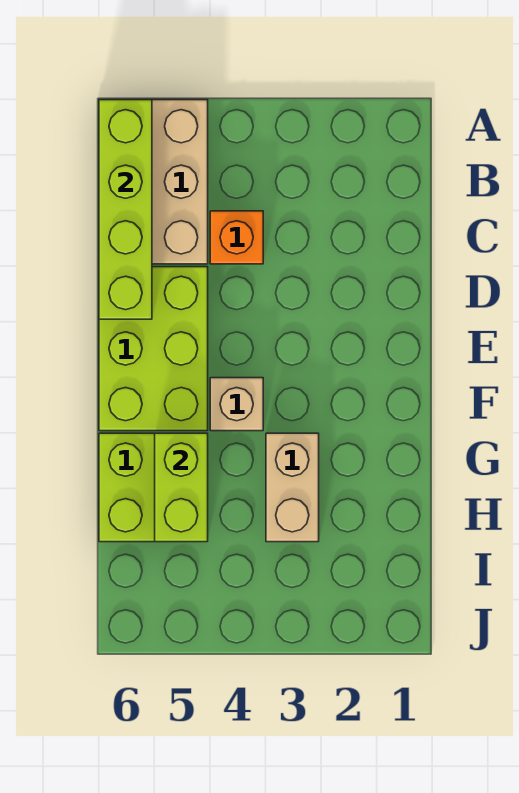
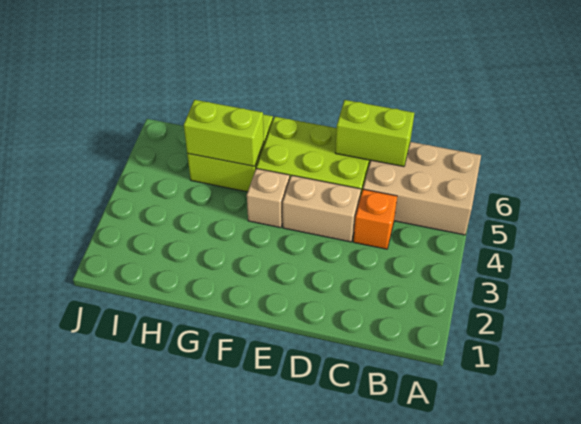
lime brick A6:D6 level 2 -> lime brick C6:D6 level 2
tan brick G3:H3 level 1 -> tan brick D4:E4 level 1

